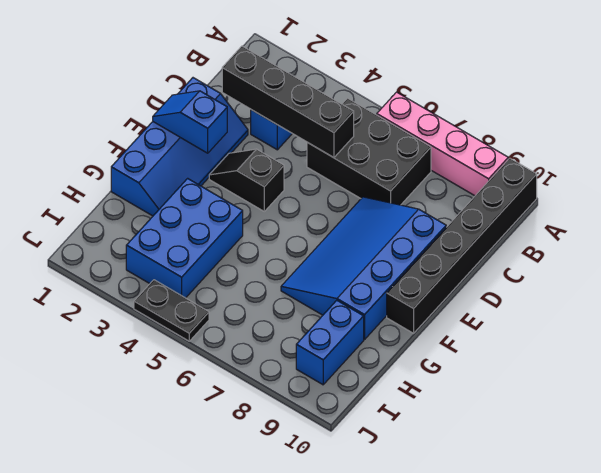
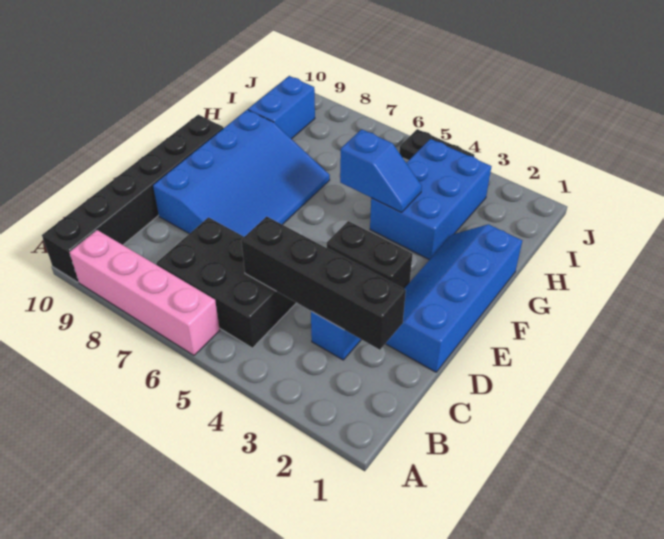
blue slope E1:E2 level 2 top 2 -> blue slope G4:G5 level 2 top 5
black slope E3:E4 level 1 top 4 -> black brick E3:E4 level 1

